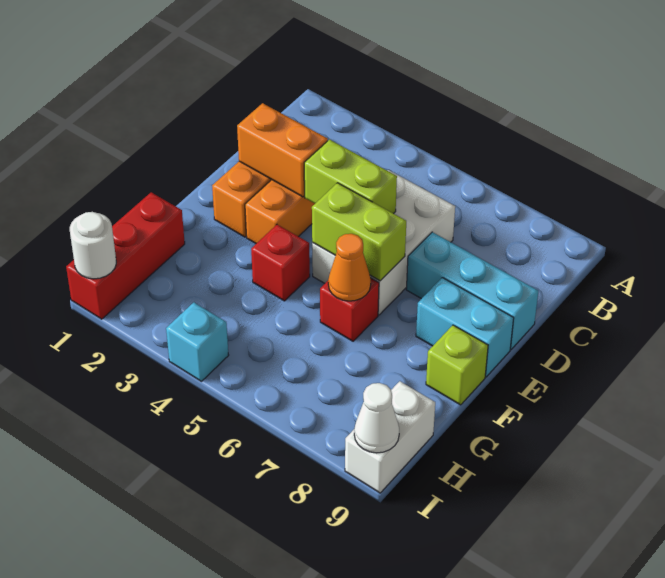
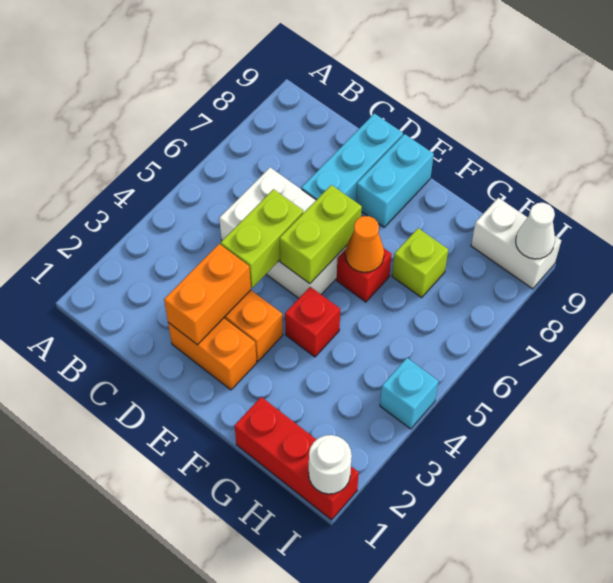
lime brick F9 level 1 -> lime brick G7 level 1

